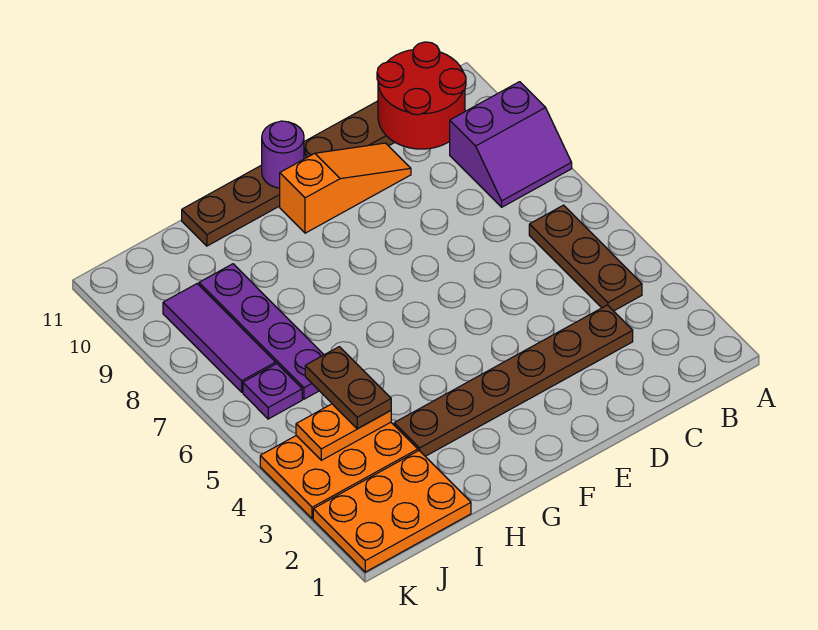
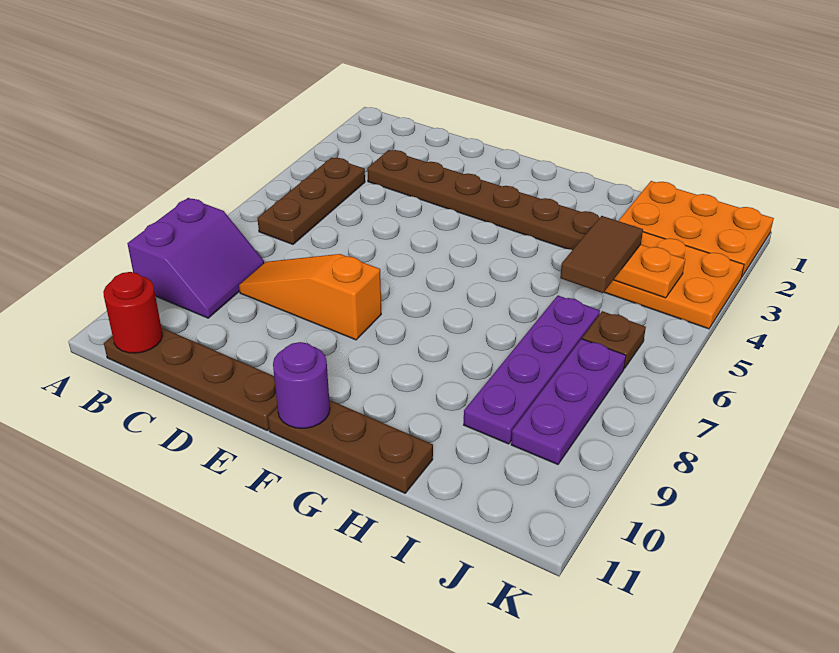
purple slope A8:B9 level 1 top 9 -> purple slope A8:B9 level 1 top A
red round brick B10:C11 level 2 -> red round brick B11 level 2
orange slope D10:F10 level 1 top F -> orange slope C8:E8 level 1 top E
brown plate I4:I5 level 3 -> brown tile I4:I5 level 3
purple plate J6 level 1 -> brown plate J6 level 1
purple tile J7:J9 level 1 -> purple plate J7:J9 level 1

